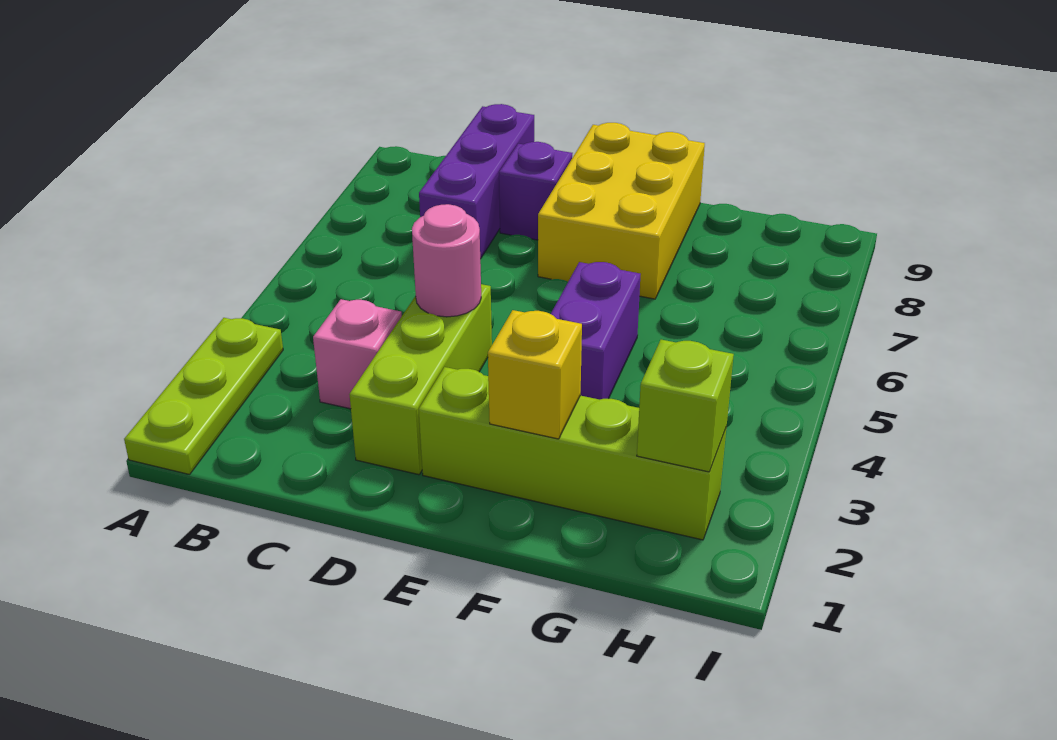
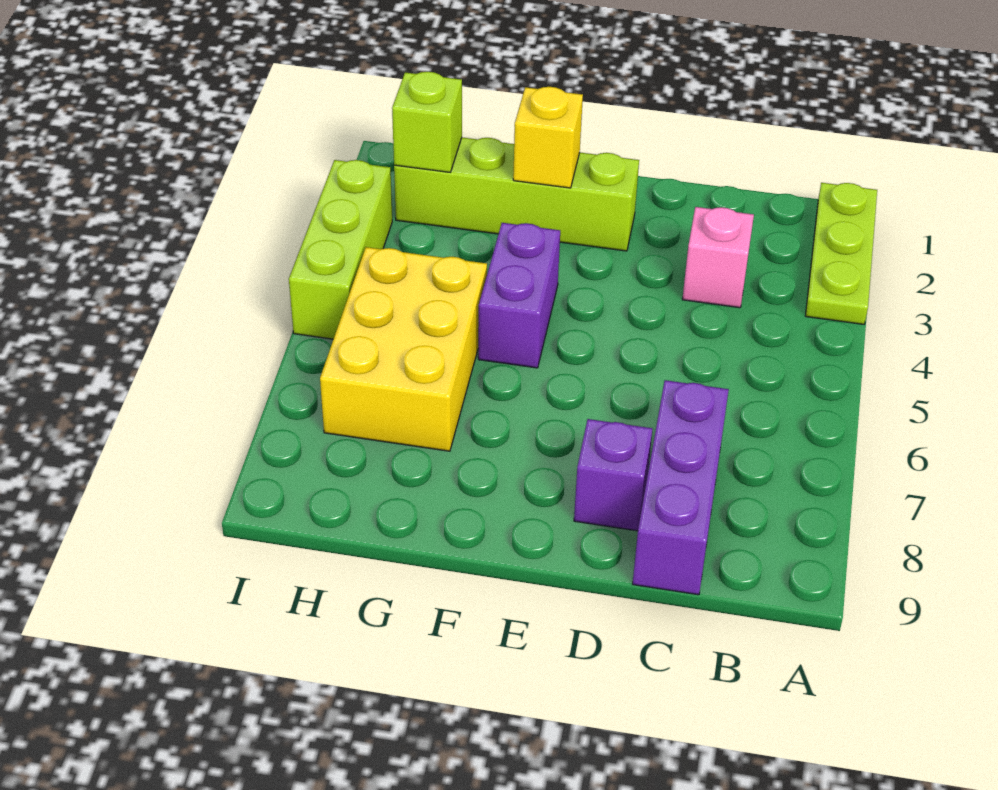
lime brick D2:D4 level 1 -> lime brick I3:I5 level 1
pink round brick D4 level 2 -> none
yellow brick E7:F9 level 1 -> yellow brick G5:H7 level 1

